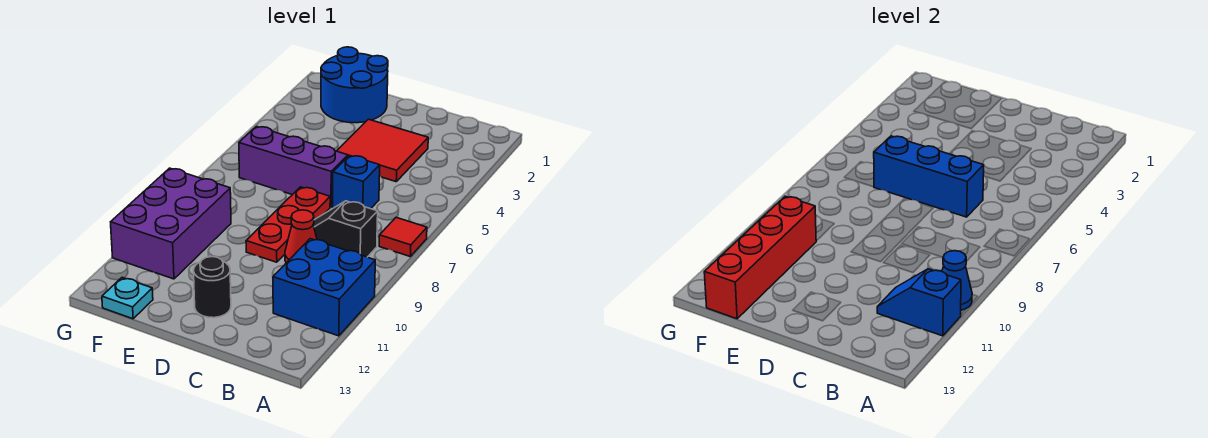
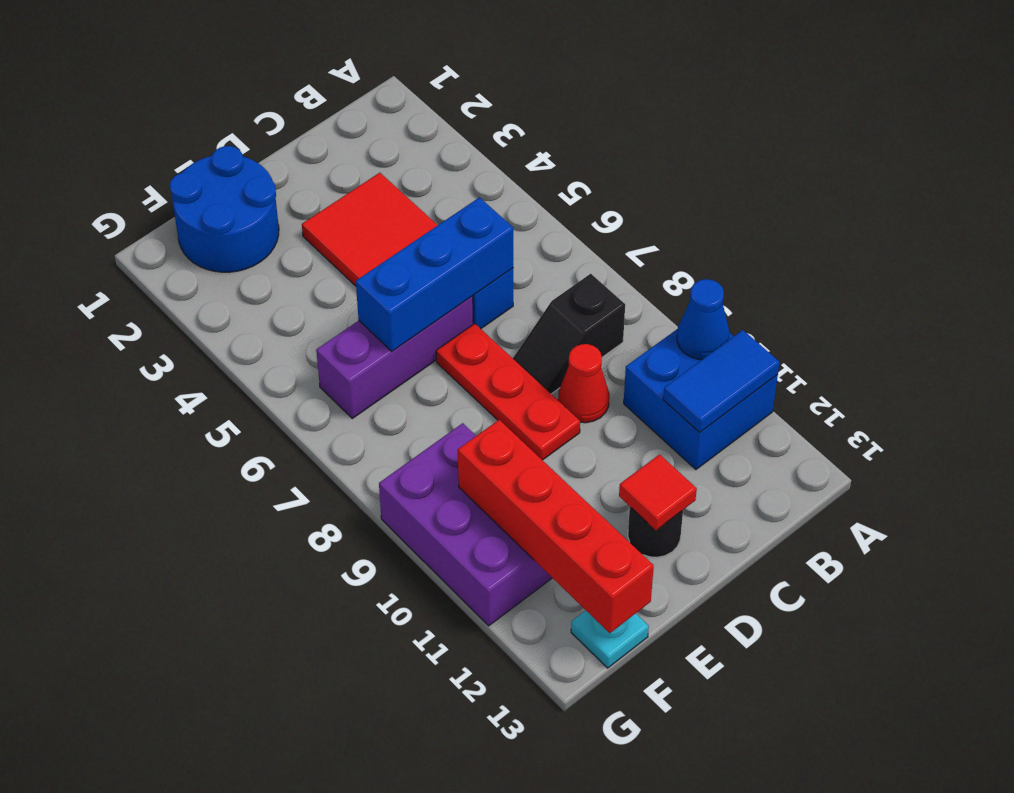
red tile A7 level 1 -> red tile D12 level 2
blue slope A11:B11 level 2 top A -> blue tile A11:B11 level 2

